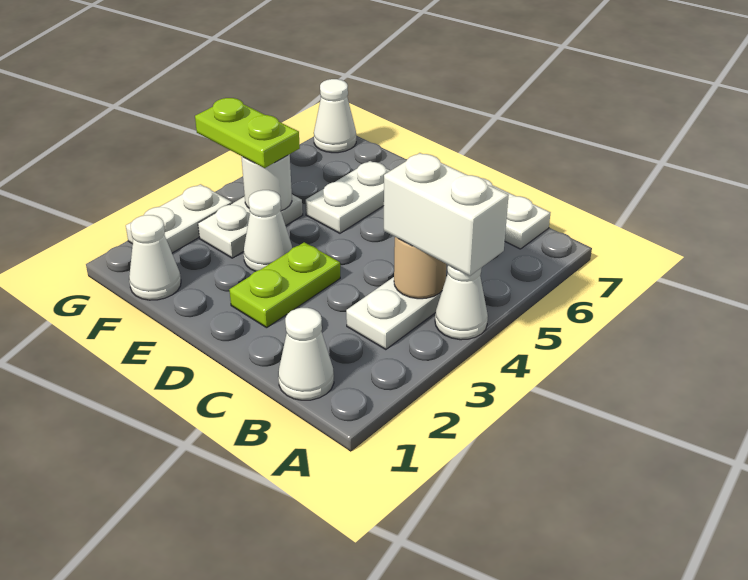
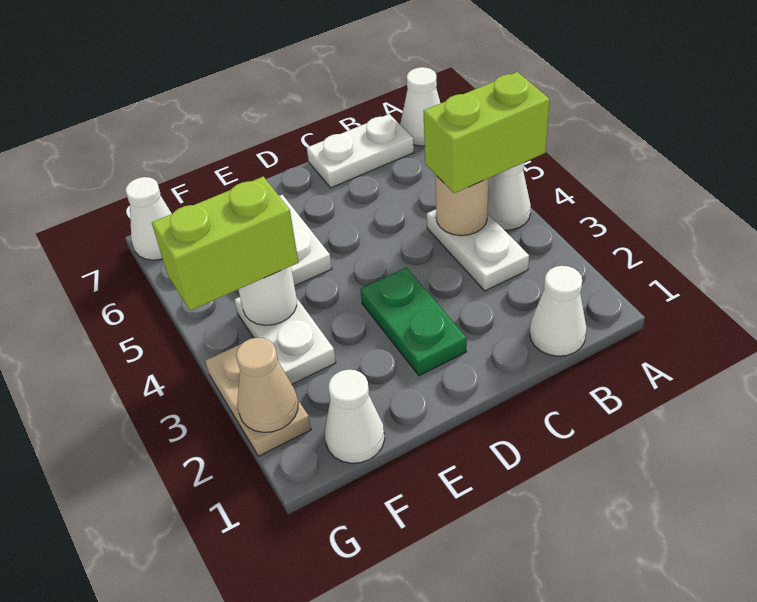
white brick A4:B4 level 3 -> lime brick A4:B4 level 3
lime plate D2:D3 level 1 -> green plate D2:D3 level 1
white cone E3 level 1 -> white cone A7 level 1
lime plate F4:G4 level 3 -> lime brick F4:G4 level 3
white plate G2:G3 level 1 -> tan plate G2:G3 level 1
none -> tan cone G2 level 2

